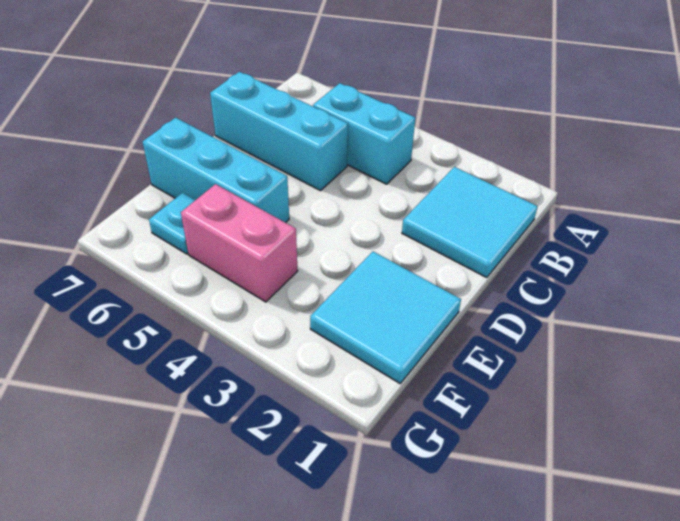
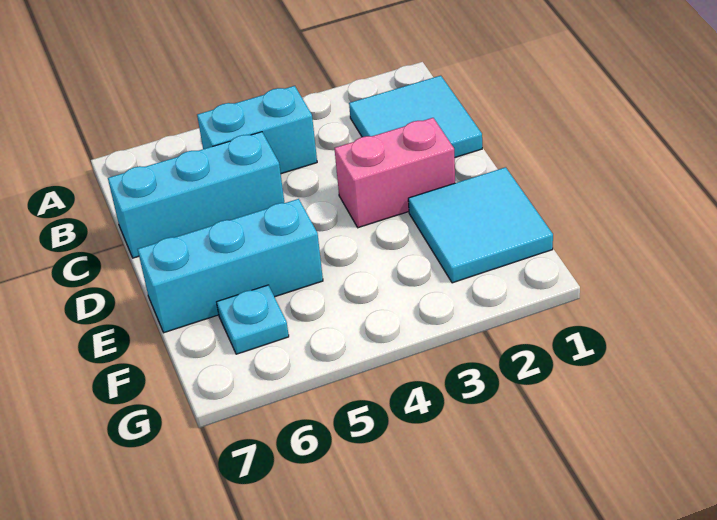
pink brick F4:F5 level 1 -> pink brick D2:D3 level 1

